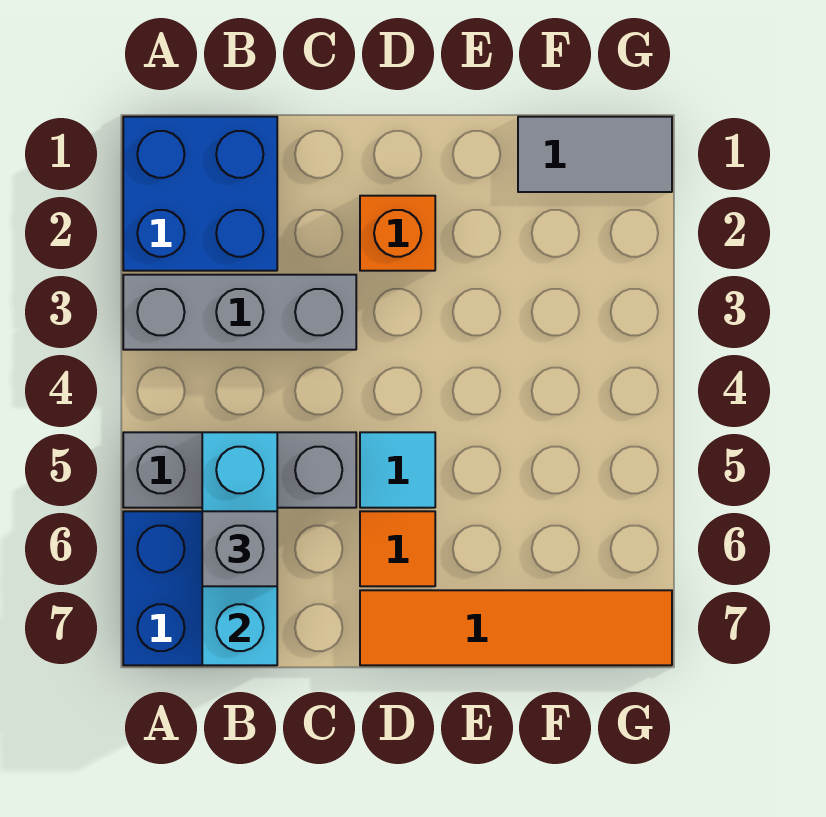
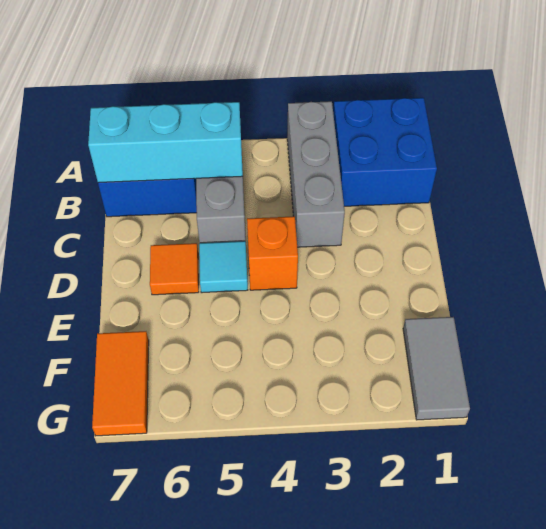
grey brick B6 level 3 -> none
orange brick D2 level 1 -> orange brick D4 level 1
orange tile D7:G7 level 1 -> orange tile F7:G7 level 1

